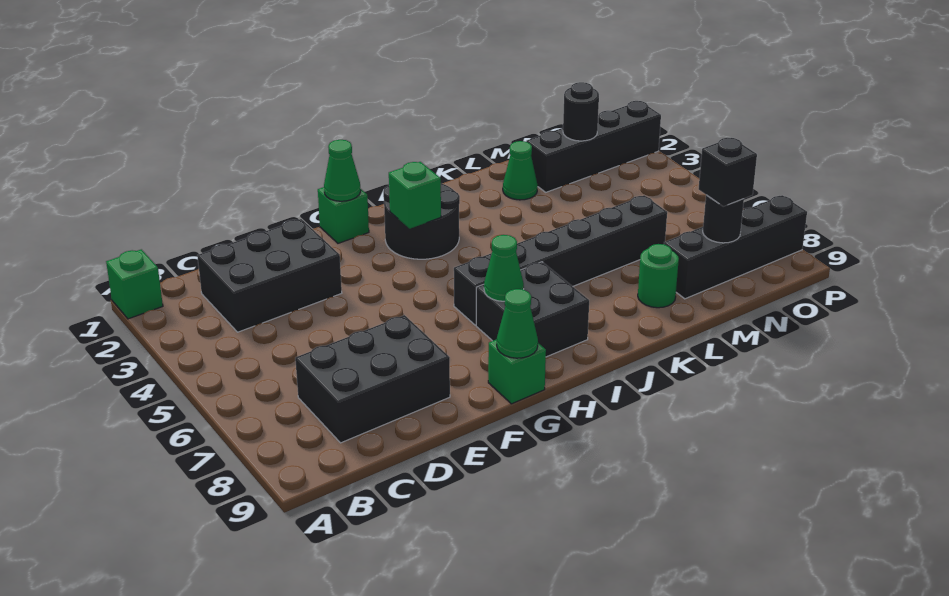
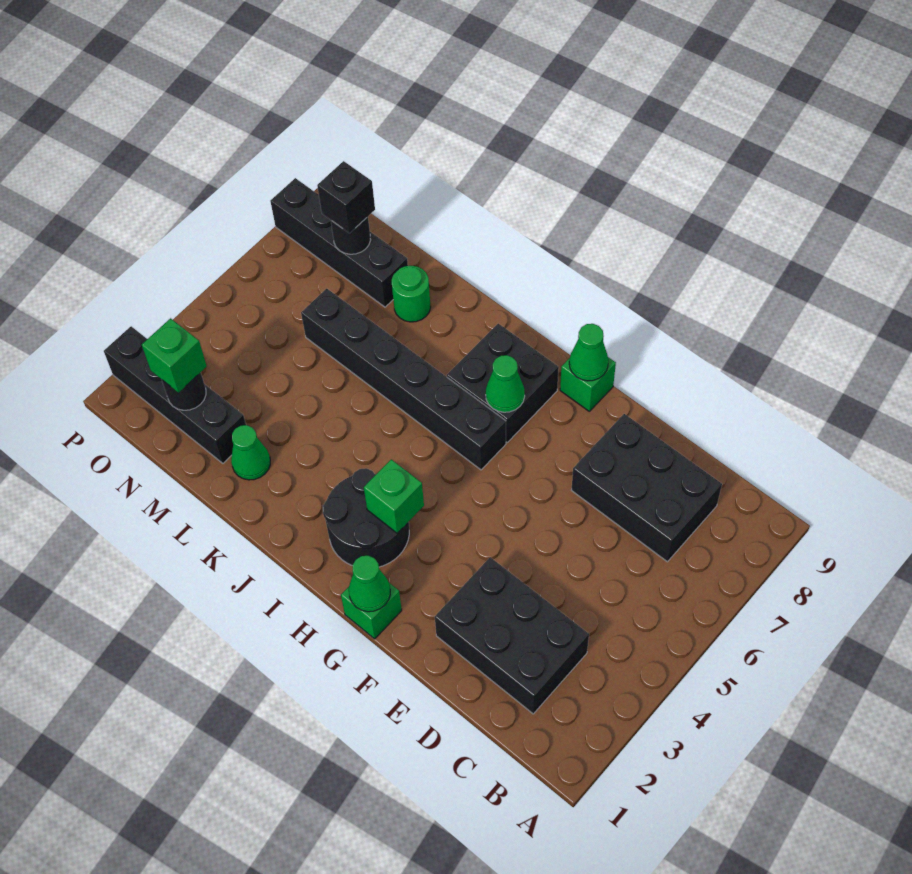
green brick A1 level 1 -> green brick N2 level 3

